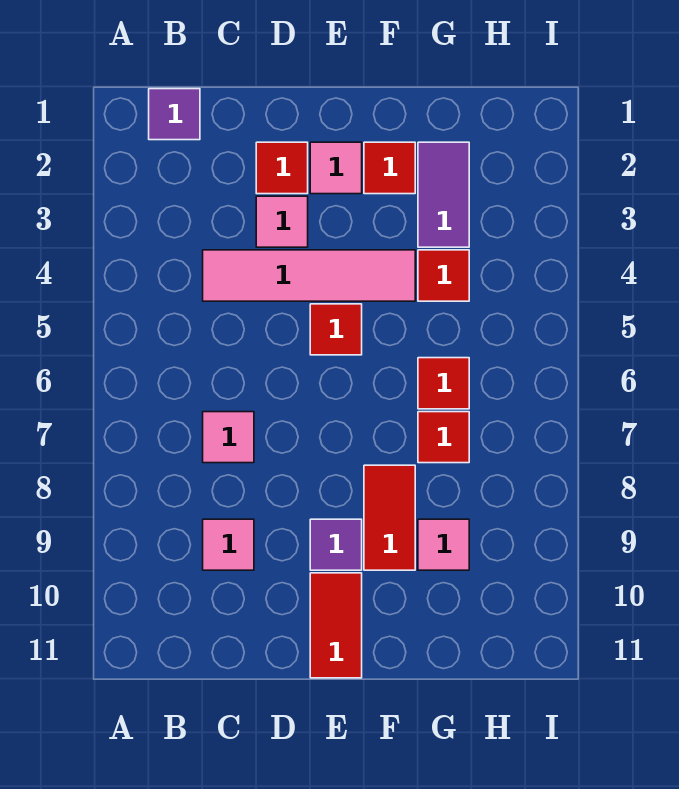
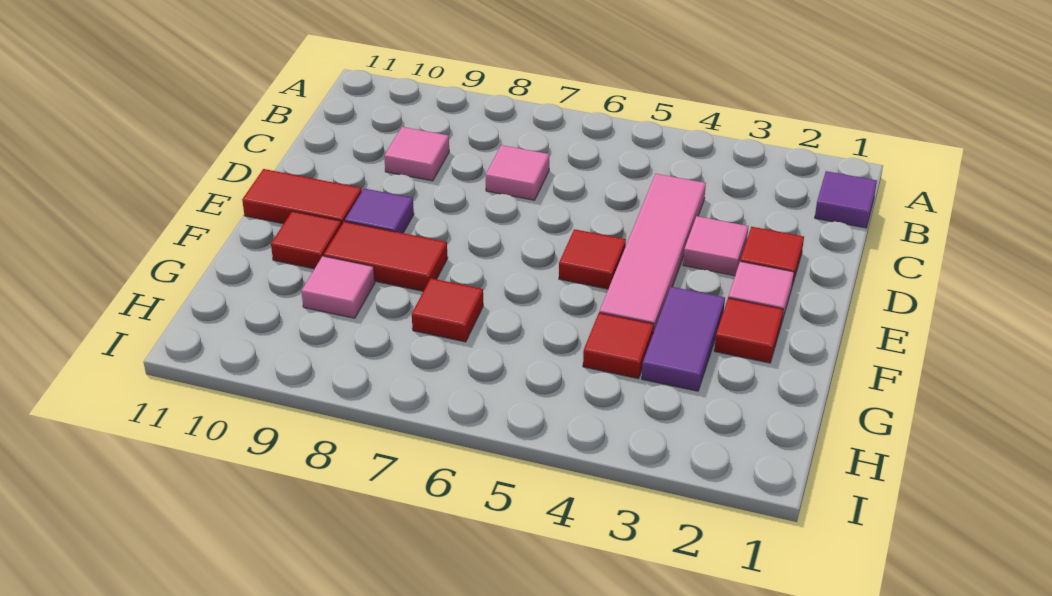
purple tile G2:G3 level 1 -> purple tile F3:G3 level 1
red tile G6 level 1 -> red tile F10 level 1

